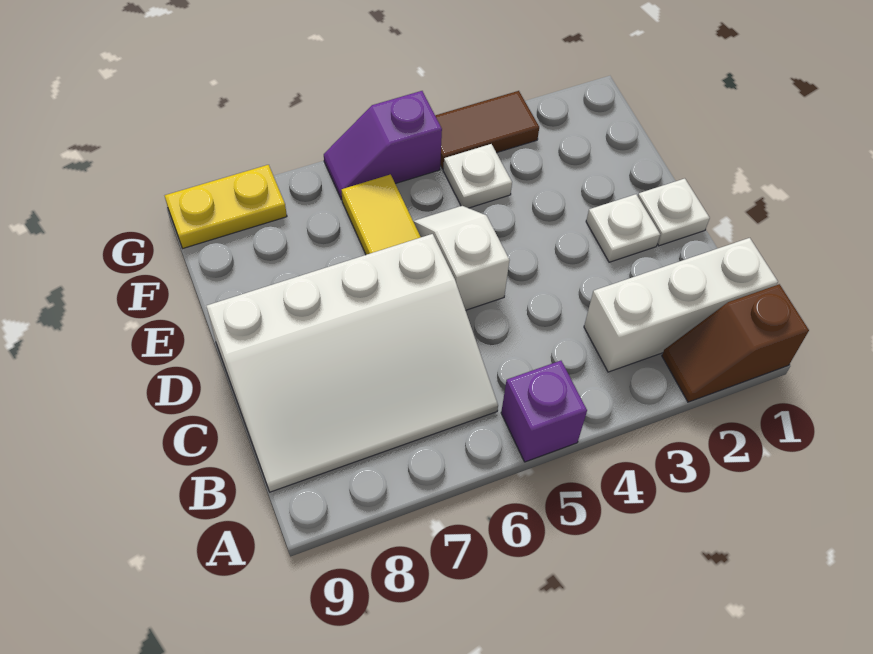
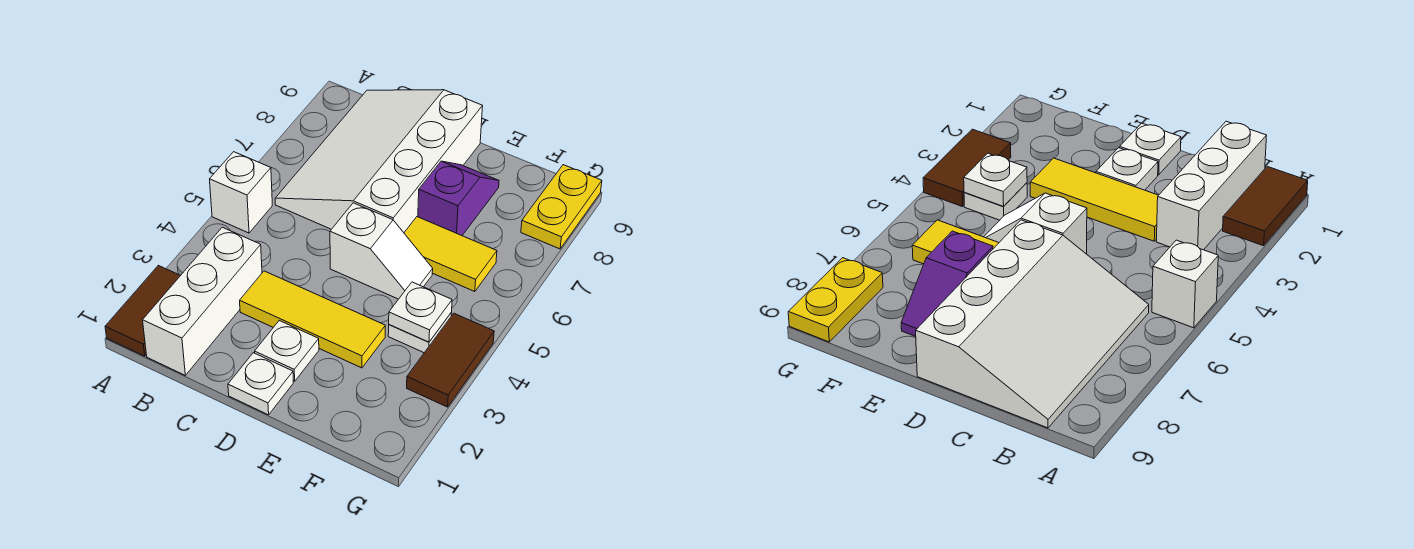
brown slope A1:A2 level 1 top 1 -> brown tile A1:A2 level 1
purple brick A5 level 1 -> white brick A5 level 1
none -> yellow tile C3:E3 level 1
none -> white plate F4 level 2
purple slope G5:G6 level 1 top 5 -> purple slope E7:E8 level 1 top 7

